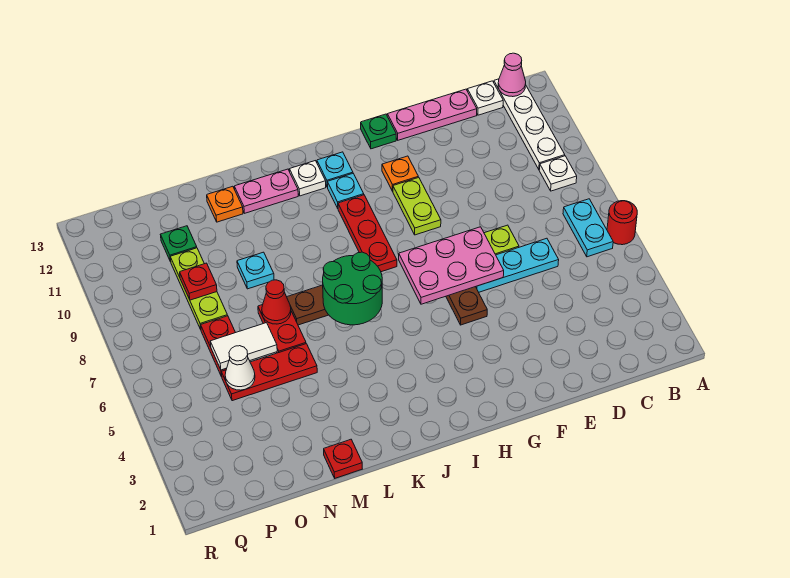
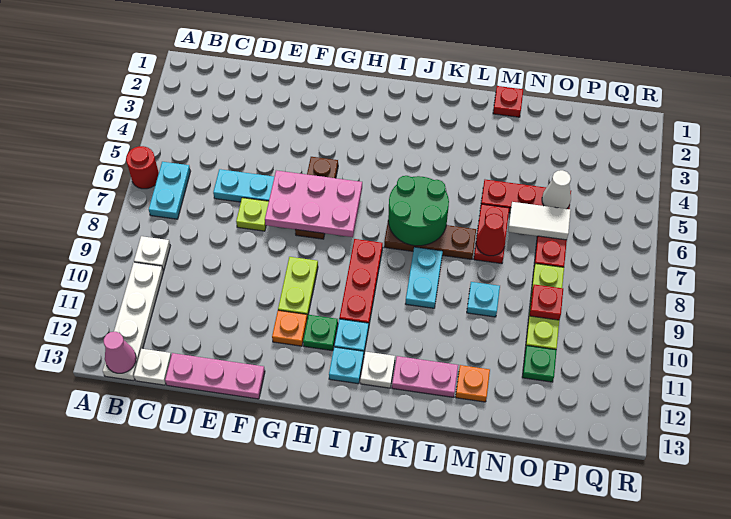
green plate G13 level 1 -> green plate H11 level 1
none -> cyan plate K8:K9 level 1

